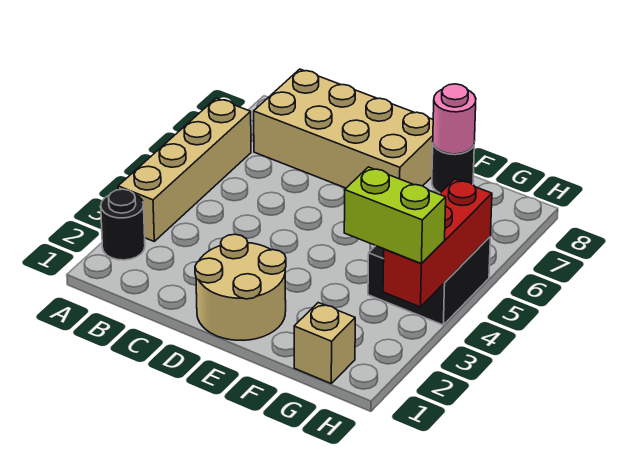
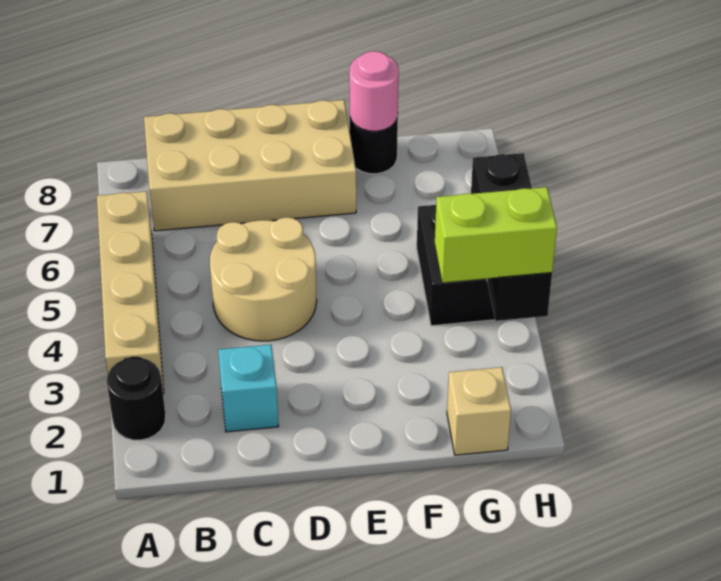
none -> cyan brick C2 level 1
tan round brick D1:E2 level 1 -> tan round brick C4:D5 level 1
red brick H3:H5 level 2 -> black brick H3:H5 level 2

